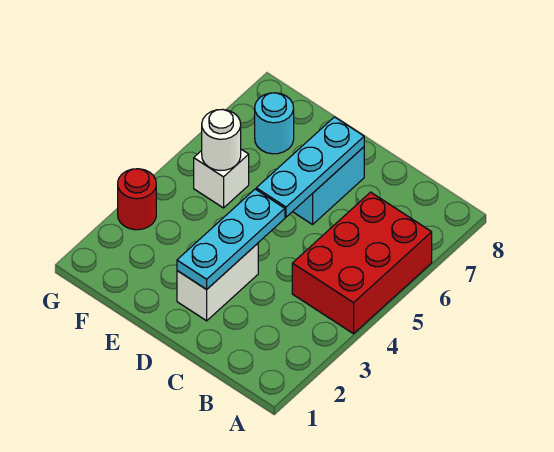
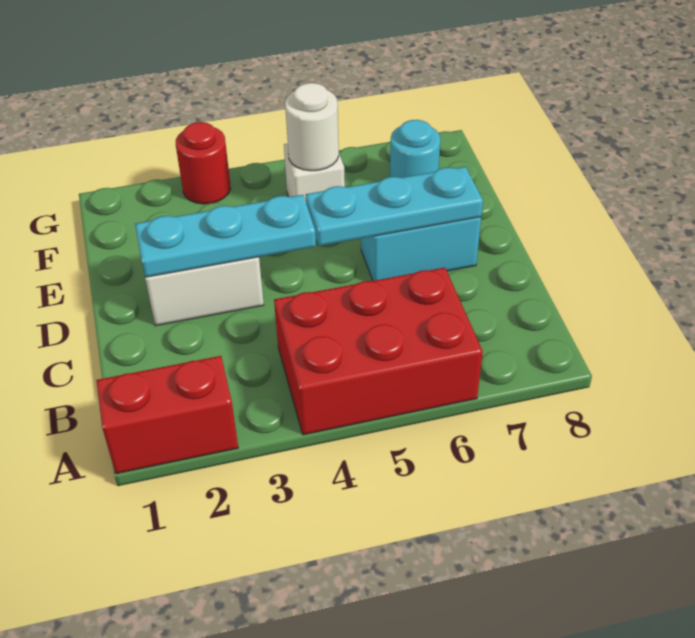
none -> red brick A1:A2 level 1

